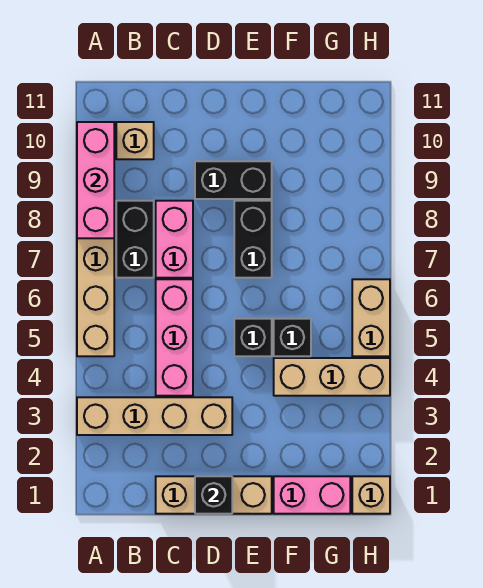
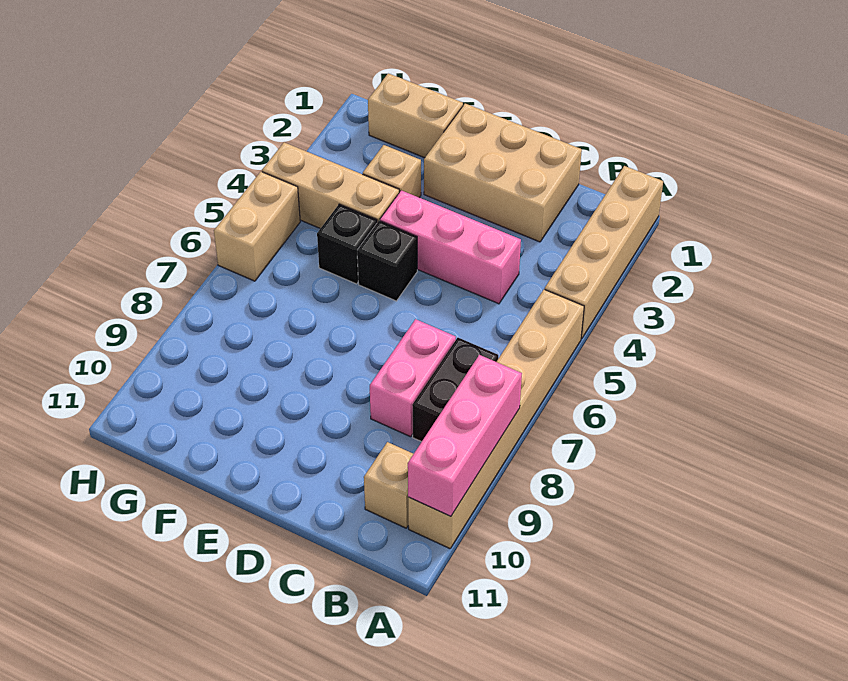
tan brick A3:D3 level 1 -> tan brick A1:A4 level 1
tan brick C1:E1 level 1 -> tan brick C1:E2 level 1
pink brick C4:C6 level 1 -> pink brick C4:E4 level 1
black brick D1 level 2 -> none
black brick D9:E9 level 1 -> none
black brick E7:E8 level 1 -> none
pink brick F1:G1 level 1 -> tan brick F1:G1 level 1
tan brick H1 level 1 -> tan brick F3 level 1

